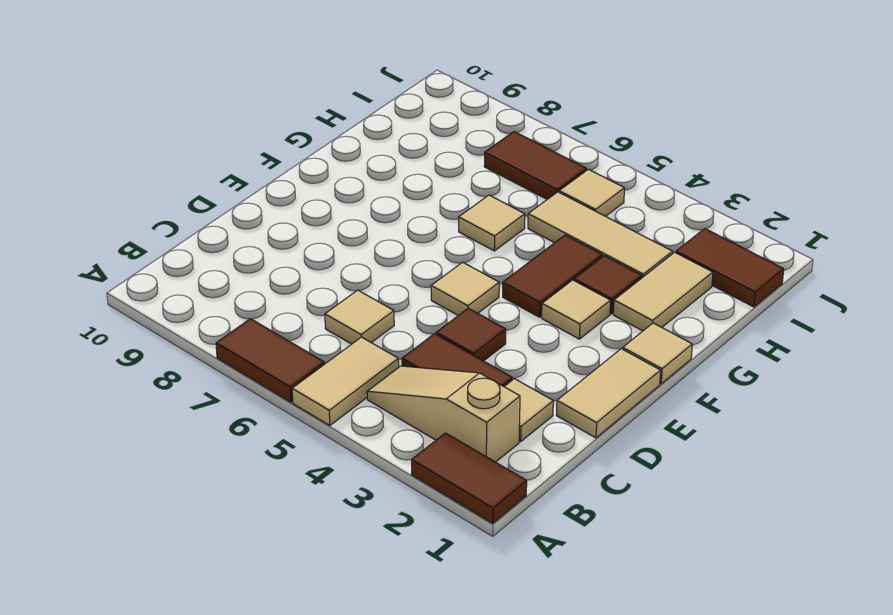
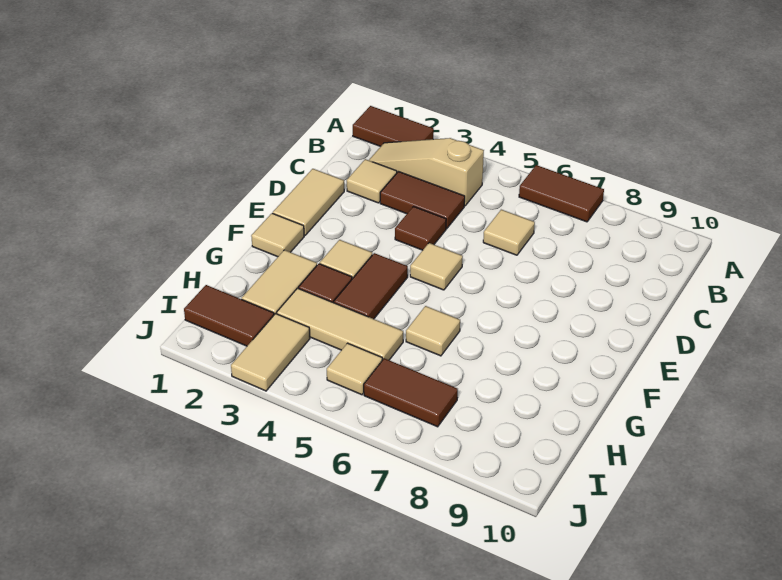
tan tile A5:B5 level 1 -> tan tile I3:J3 level 1
tan slope B2:B4 level 1 top 2 -> tan slope B2:B4 level 1 top 4

